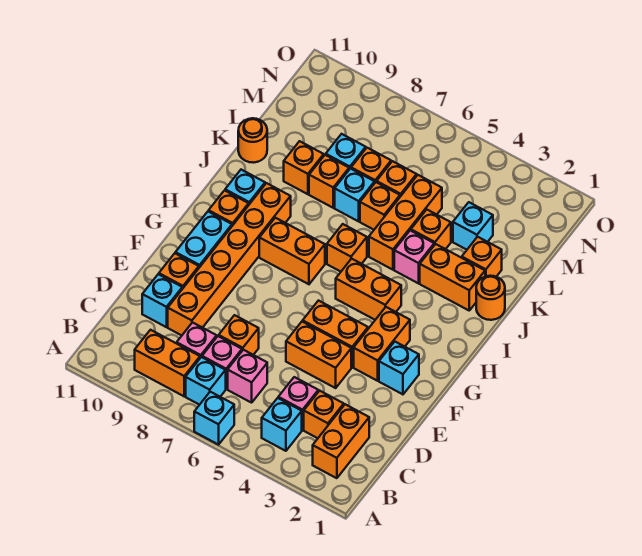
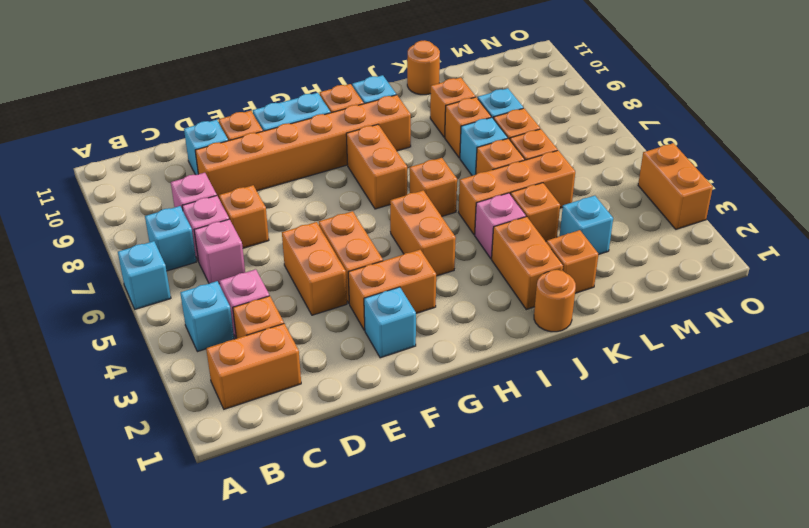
orange brick B8:B9 level 1 -> orange brick O3:O4 level 1

